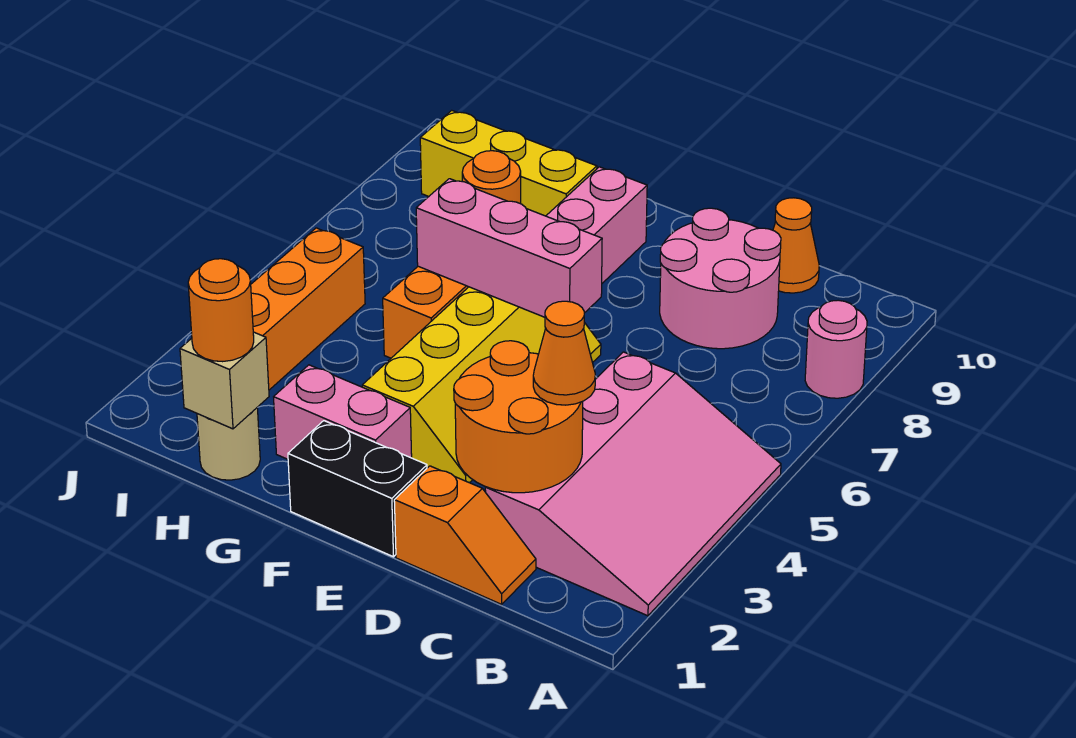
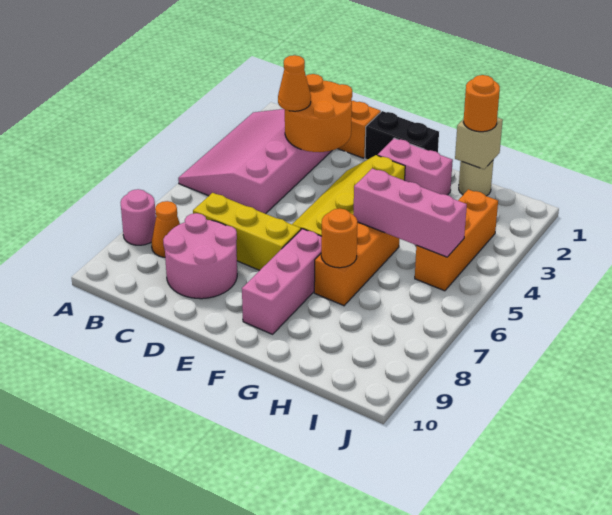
orange cone C10 level 1 -> orange cone B8 level 1
pink brick E6:G6 level 2 -> pink brick G5:I5 level 2
yellow brick G9:I9 level 1 -> yellow brick C7:E7 level 1

